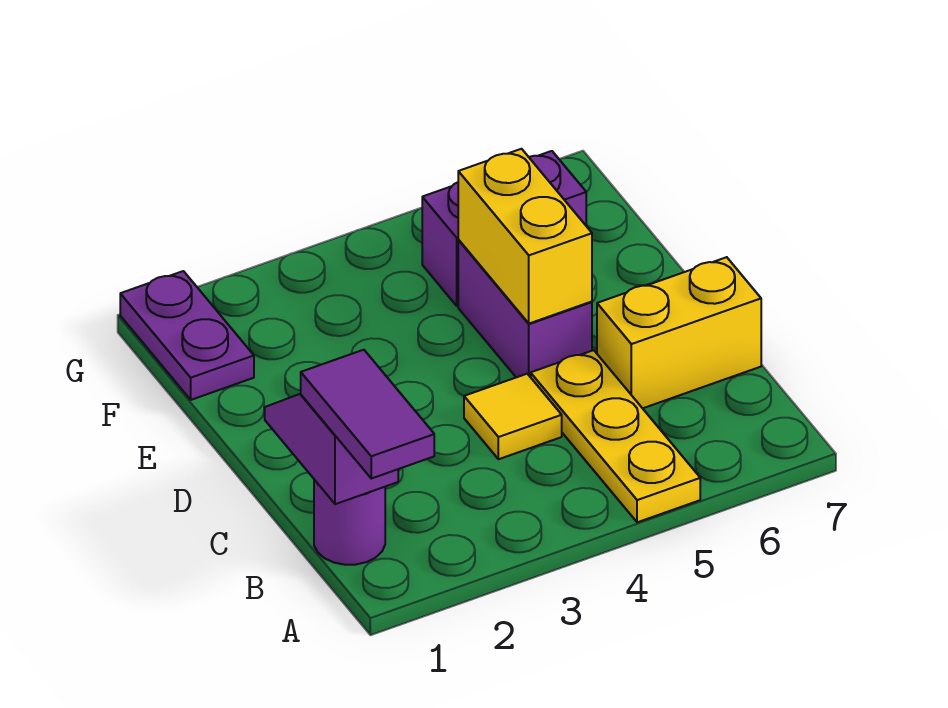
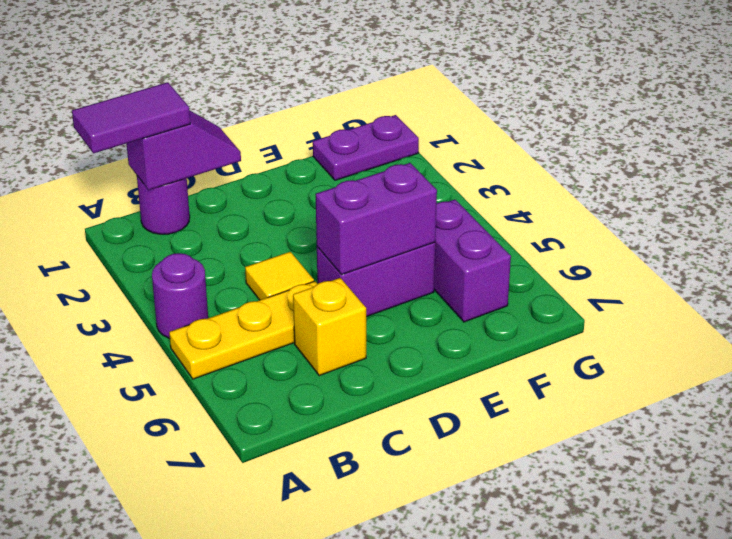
none -> purple round brick A4 level 1
yellow brick C6:C7 level 1 -> yellow brick C6 level 1
yellow brick D5:E5 level 2 -> purple brick D5:E5 level 2

